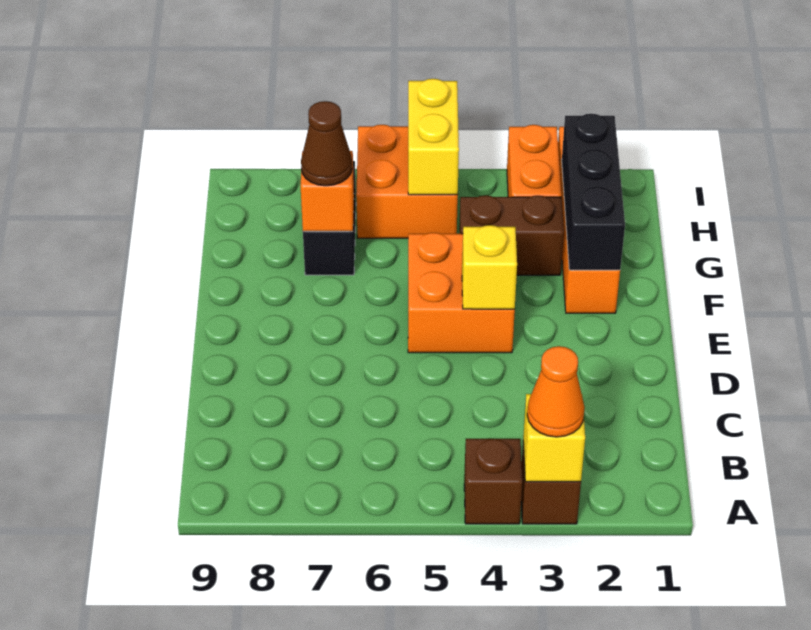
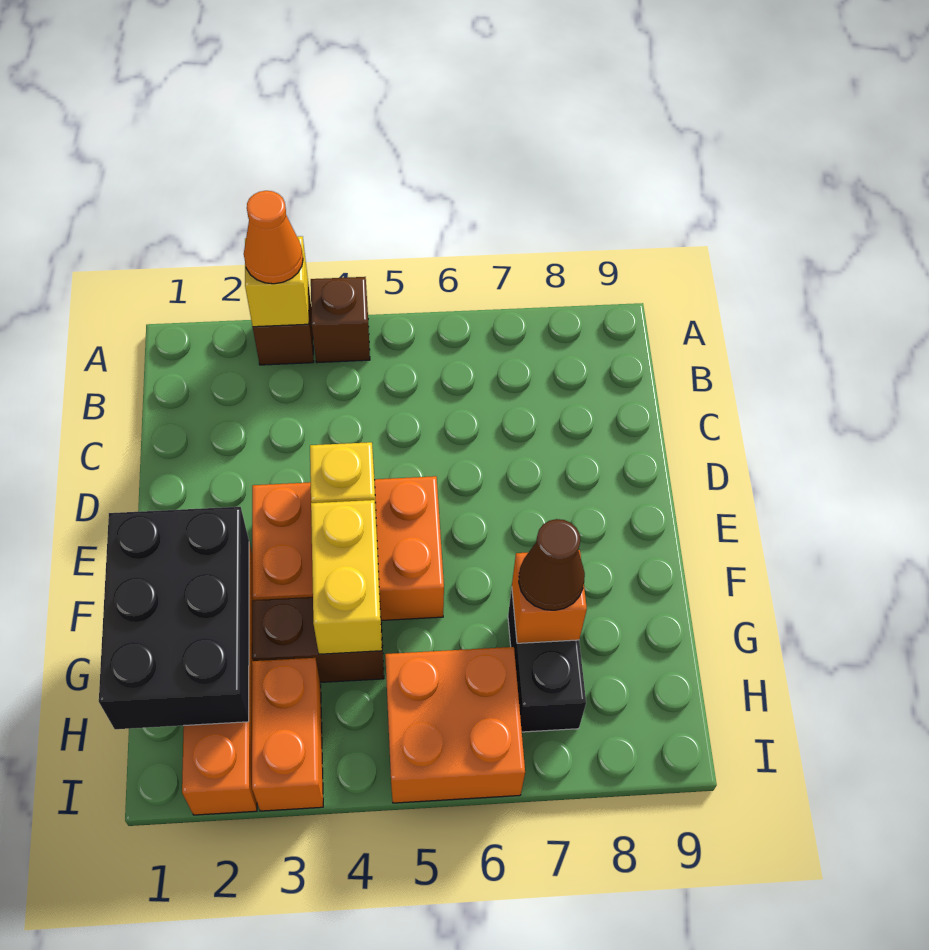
orange brick E4:F5 level 1 -> orange brick E3:F5 level 1
black brick F2:H2 level 2 -> black brick F1:H2 level 2
yellow brick H5:I5 level 2 -> yellow brick F4:G4 level 2

